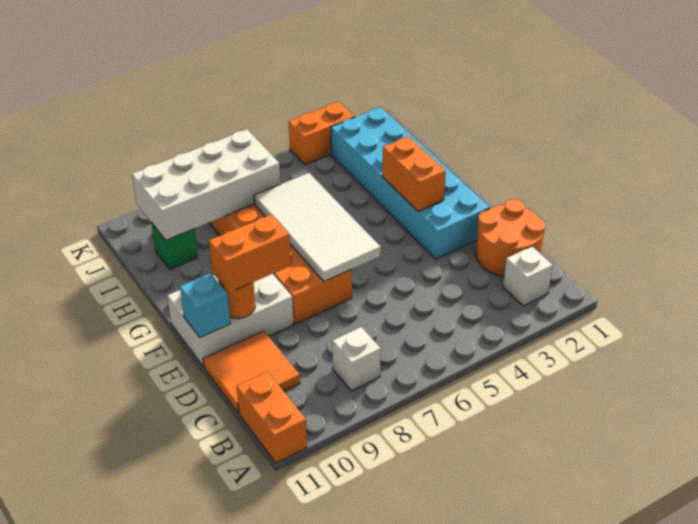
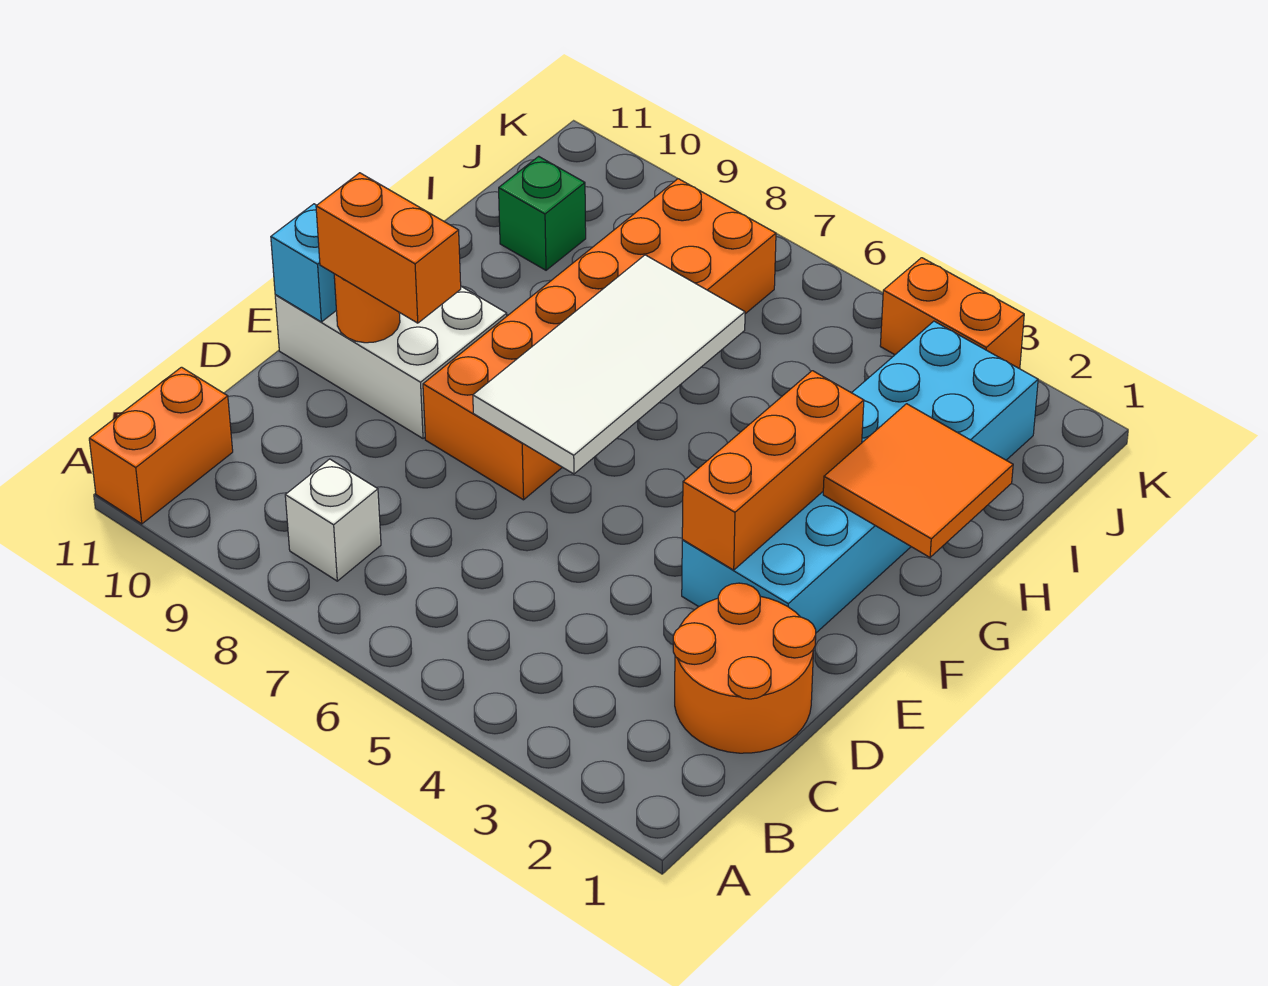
white brick B2 level 1 -> none
orange tile C10:D11 level 1 -> orange tile G1:H2 level 2
orange brick F3:G3 level 2 -> orange brick E3:G3 level 2
white brick I7:J10 level 2 -> none

